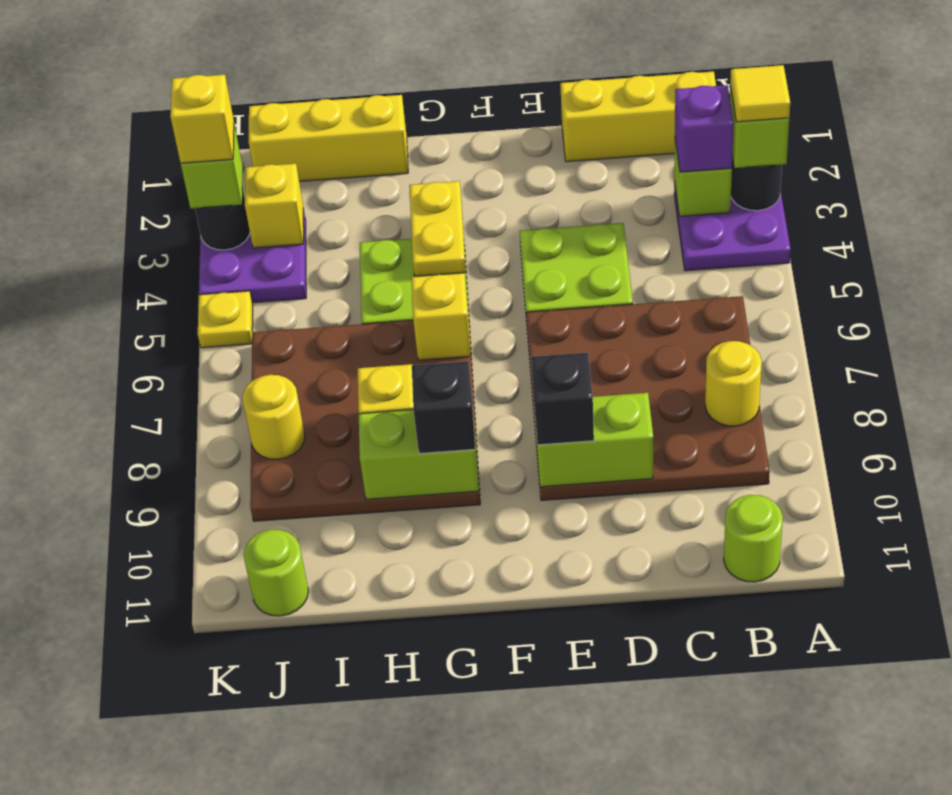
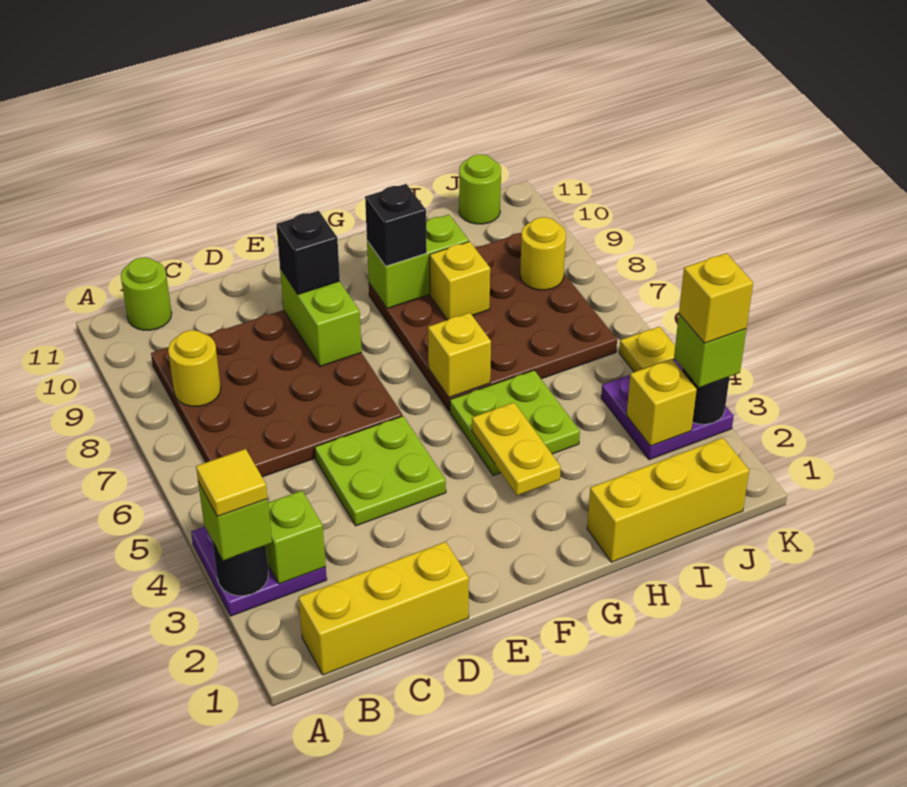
purple brick B3 level 3 -> none
lime brick D9:E9 level 2 -> lime brick E8:E9 level 2

